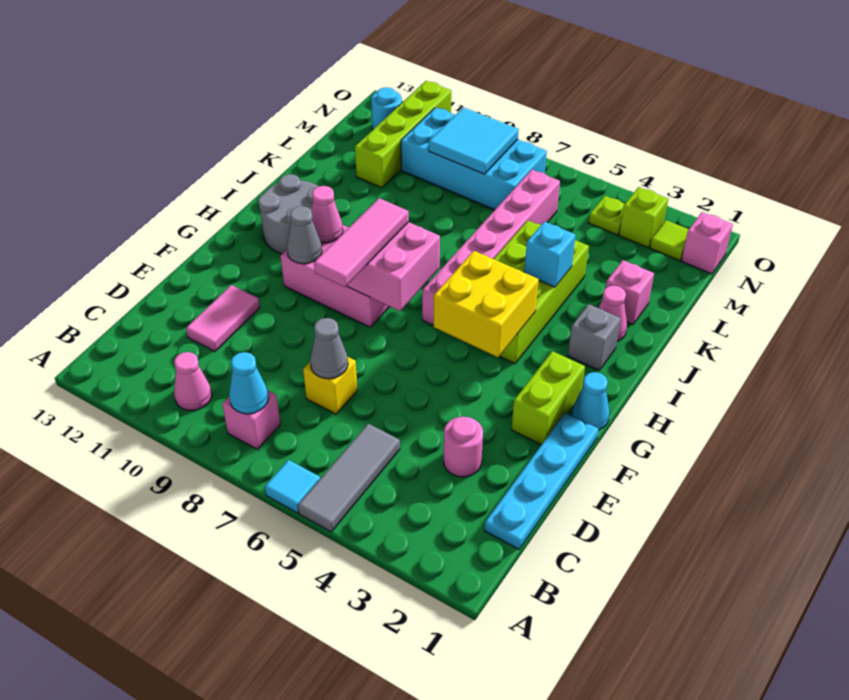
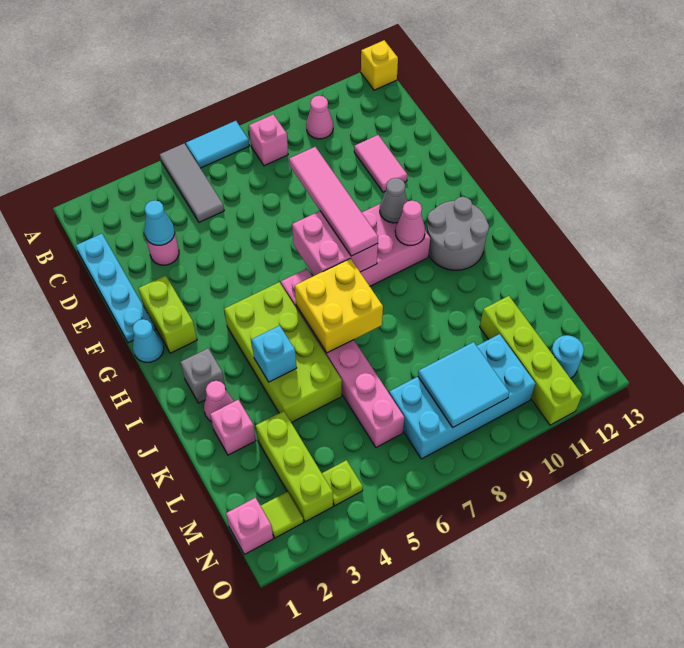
cyan tile A6 level 1 -> cyan tile A6:A7 level 1
cyan cone B8 level 2 -> cyan cone D3 level 2
yellow brick D7 level 1 -> yellow brick A13 level 1
grey cone D7 level 2 -> none
pink tile F8:H8 level 3 -> pink tile E8:H8 level 3
yellow brick G4:H5 level 2 -> yellow brick I6:J7 level 2
lime brick N3 level 1 -> lime brick L3:N3 level 1

